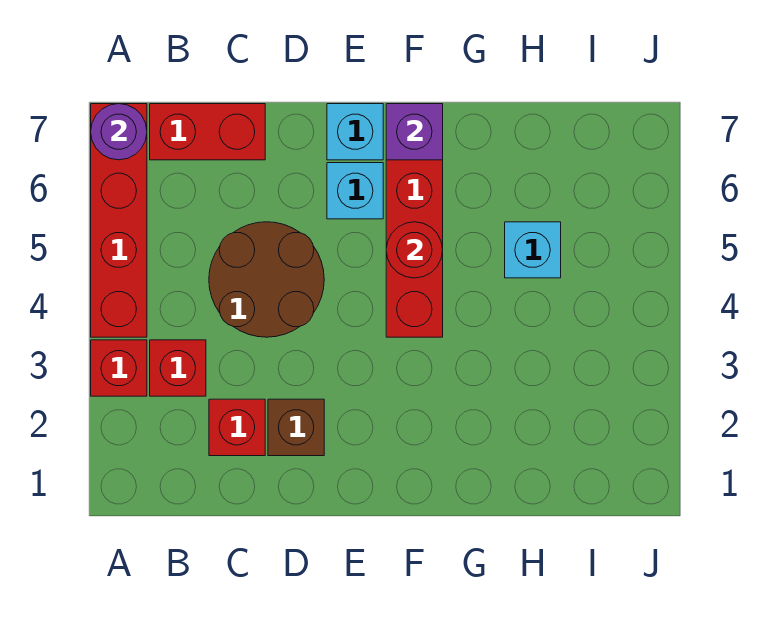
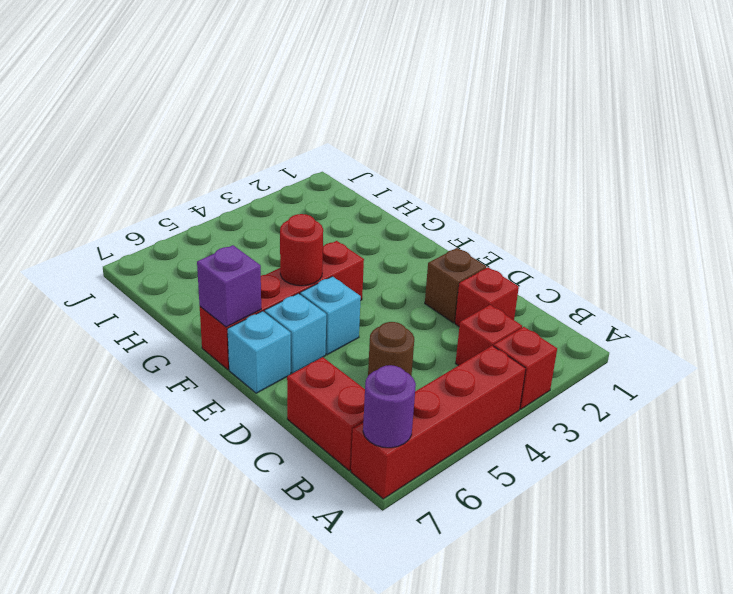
brown round brick C4:D5 level 1 -> brown round brick C5 level 1
cyan brick H5 level 1 -> cyan brick E5 level 1

